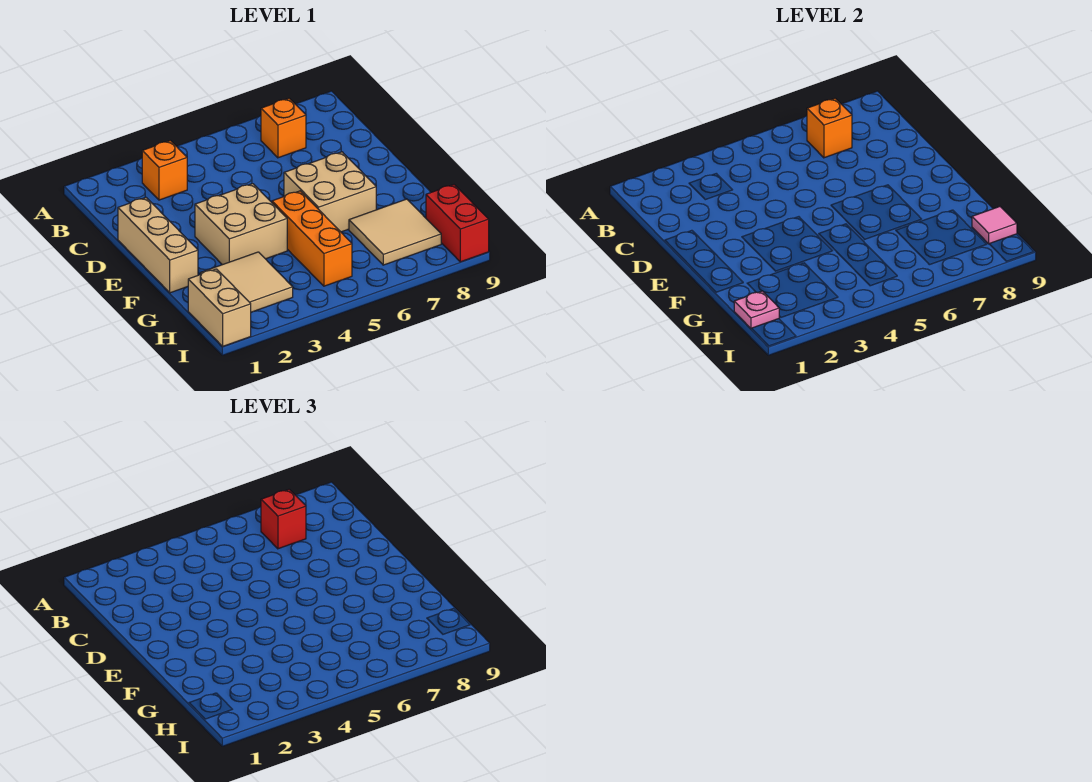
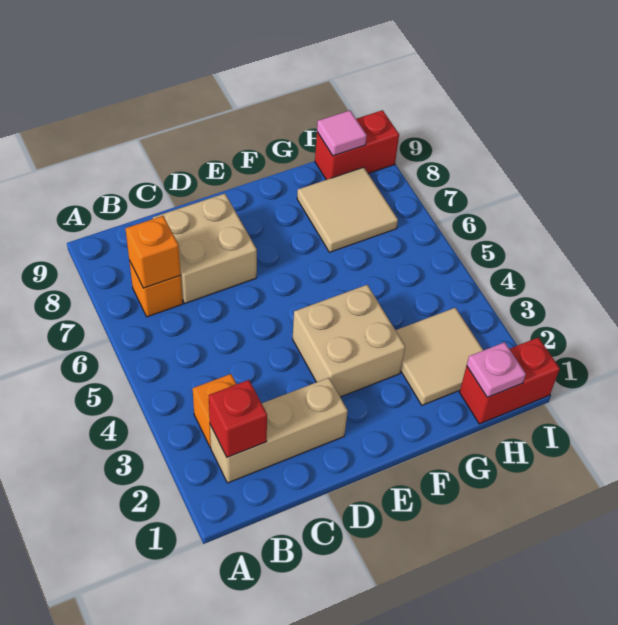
red brick B7 level 3 -> red brick B2 level 2
tan brick D1:F1 level 1 -> tan brick B2:D2 level 1
tan brick E6:F7 level 1 -> tan brick C7:D8 level 1
orange brick F5:H5 level 1 -> none
tan brick H1:I1 level 1 -> red brick H1:I1 level 1

